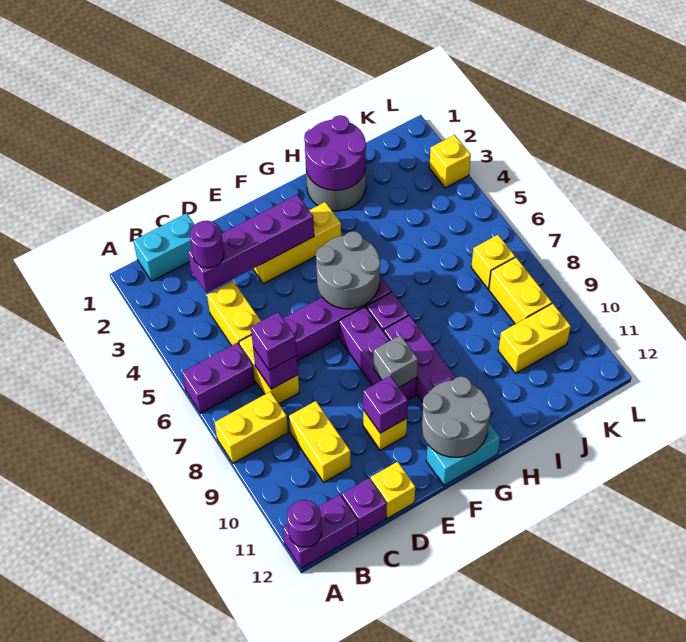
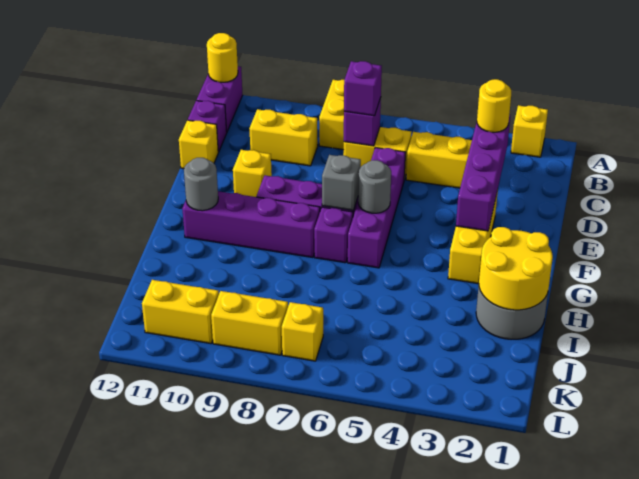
purple brick A6:B6 level 1 -> none
purple round brick A12 level 2 -> yellow round brick A12 level 2
cyan brick B1:C1 level 1 -> none
purple round brick C3 level 3 -> yellow round brick C3 level 3
purple brick E10 level 2 -> none
grey round brick F5:G6 level 2 -> grey round brick F6 level 2
grey brick F9 level 2 -> grey brick F7 level 2
grey round brick F11:G12 level 2 -> grey round brick G11 level 2
cyan brick F12:G12 level 1 -> none
purple round brick H1:I2 level 2 -> yellow round brick H1:I2 level 2
yellow brick J10:K10 level 1 -> yellow brick K10:K11 level 1
yellow brick L3 level 1 -> yellow brick A2 level 1

